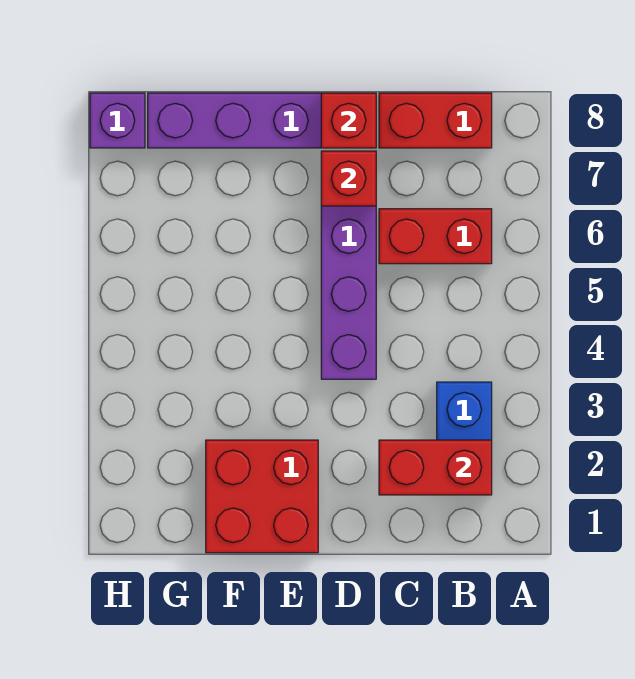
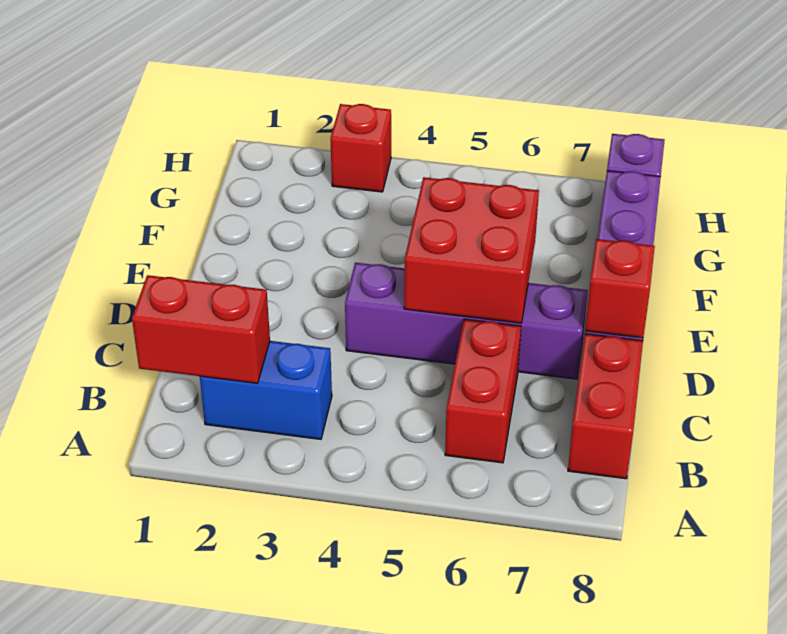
red brick B2:C2 level 2 -> red brick B1:B2 level 2
red brick D7 level 2 -> red brick H3 level 1
red brick E1:F2 level 1 -> red brick D5:E6 level 2

